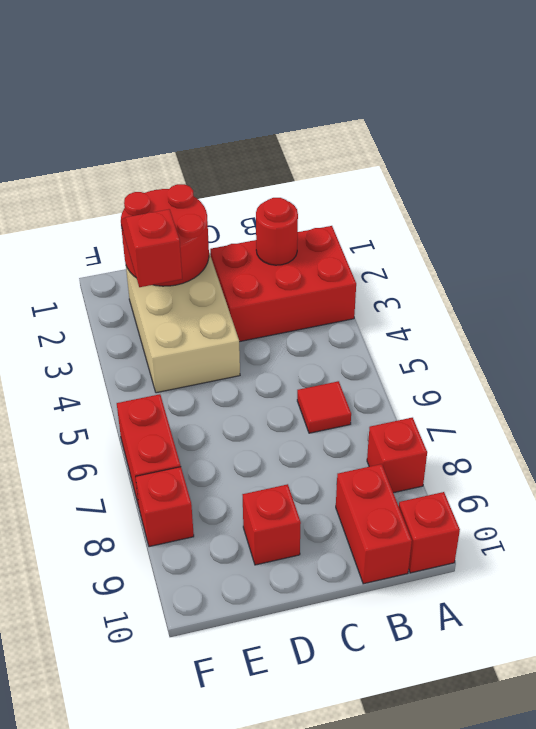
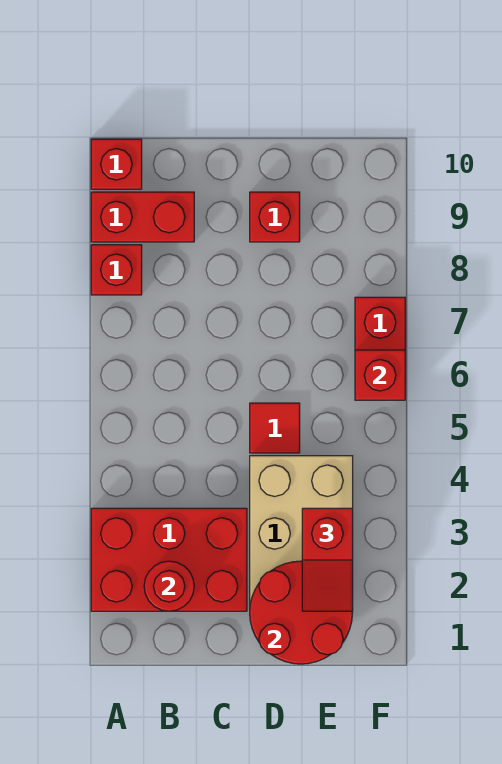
red tile B6 level 1 -> red tile D5 level 1
red brick B9:B10 level 1 -> red brick A9:B9 level 1
red brick F8 level 1 -> red brick F6 level 2

